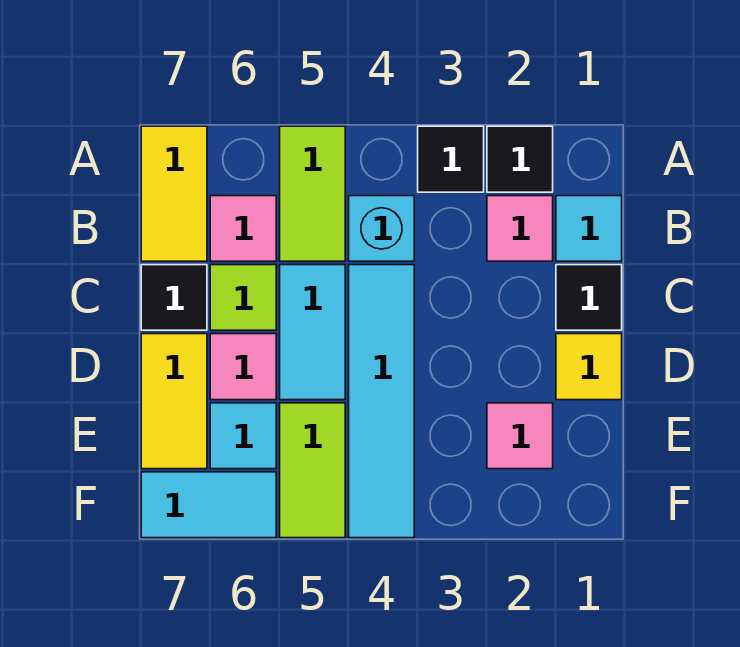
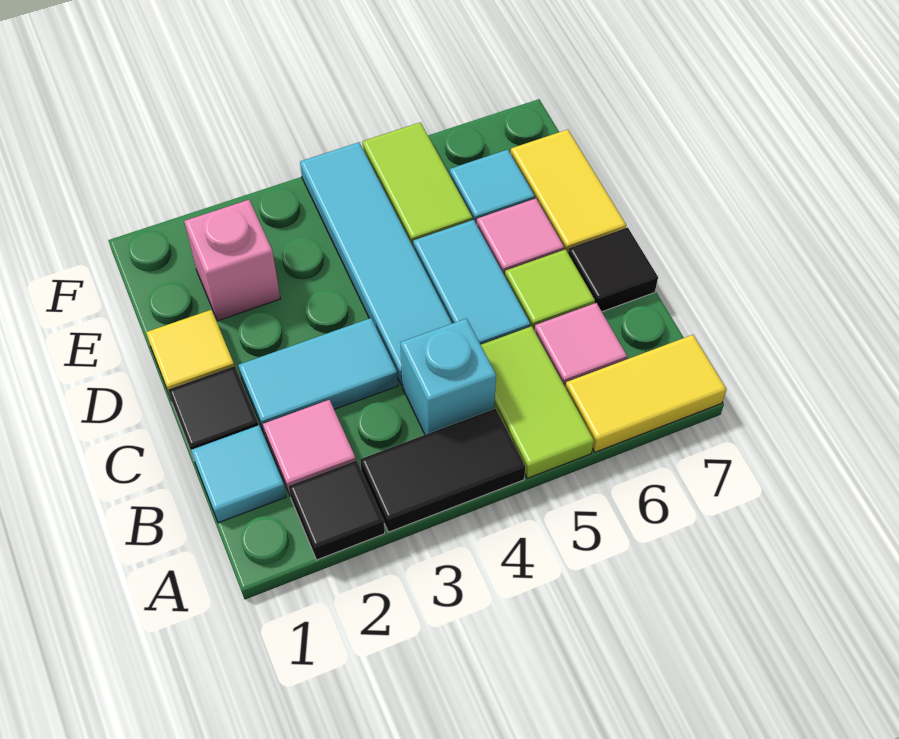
black tile A3 level 1 -> black tile A3:A4 level 1
yellow tile A7:B7 level 1 -> yellow tile A6:A7 level 1
pink tile E2 level 1 -> pink brick E2 level 1
cyan tile F6:F7 level 1 -> cyan tile C2:C3 level 1

